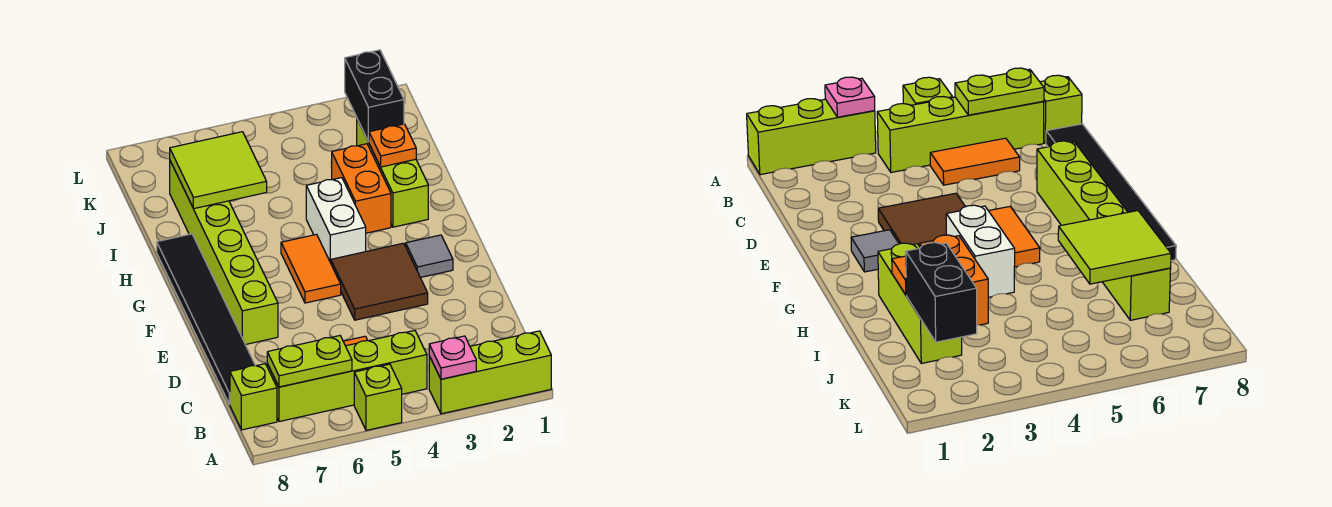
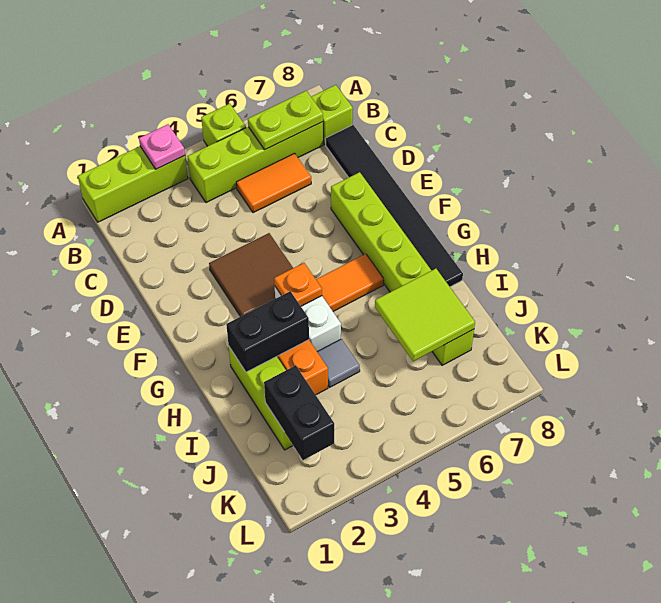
grey tile F2 level 1 -> grey tile I4 level 1
orange tile F5:G5 level 1 -> orange tile G5:G6 level 1
none -> black brick H2:H3 level 2
orange plate I2 level 2 -> orange plate G4 level 2

